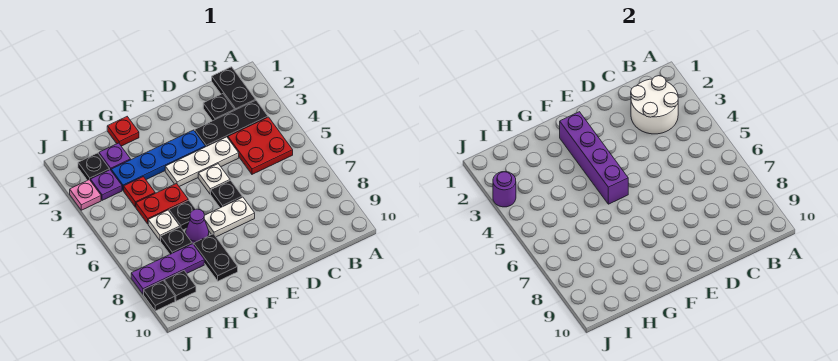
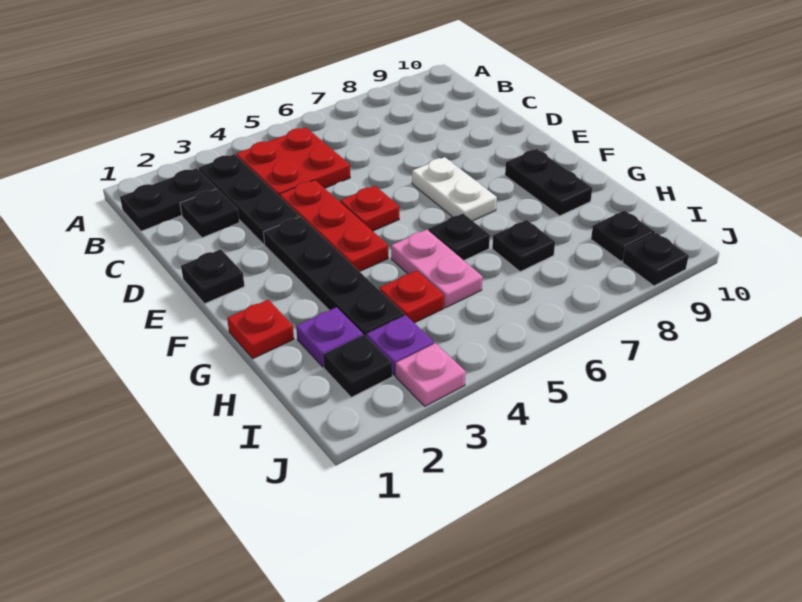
white round brick B2:C3 level 2 -> none
white plate D4:F4 level 1 -> red plate D4:F4 level 1
blue plate E3:H3 level 1 -> black plate E3:H3 level 1
white plate E5 level 1 -> red plate E5 level 1
black plate E6 level 1 -> black plate E1 level 1
purple brick F2:F5 level 2 -> none
red plate G5:H5 level 1 -> pink plate G5:H5 level 1
purple cone G7 level 1 -> none
black plate G8:G9 level 1 -> black plate F9:G9 level 1
white plate H6 level 1 -> none
purple plate H8:J8 level 1 -> none
purple round brick J3 level 2 -> none

